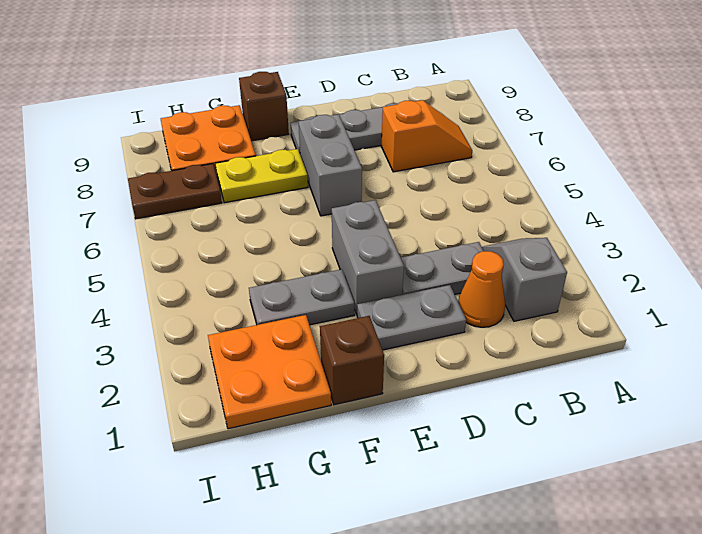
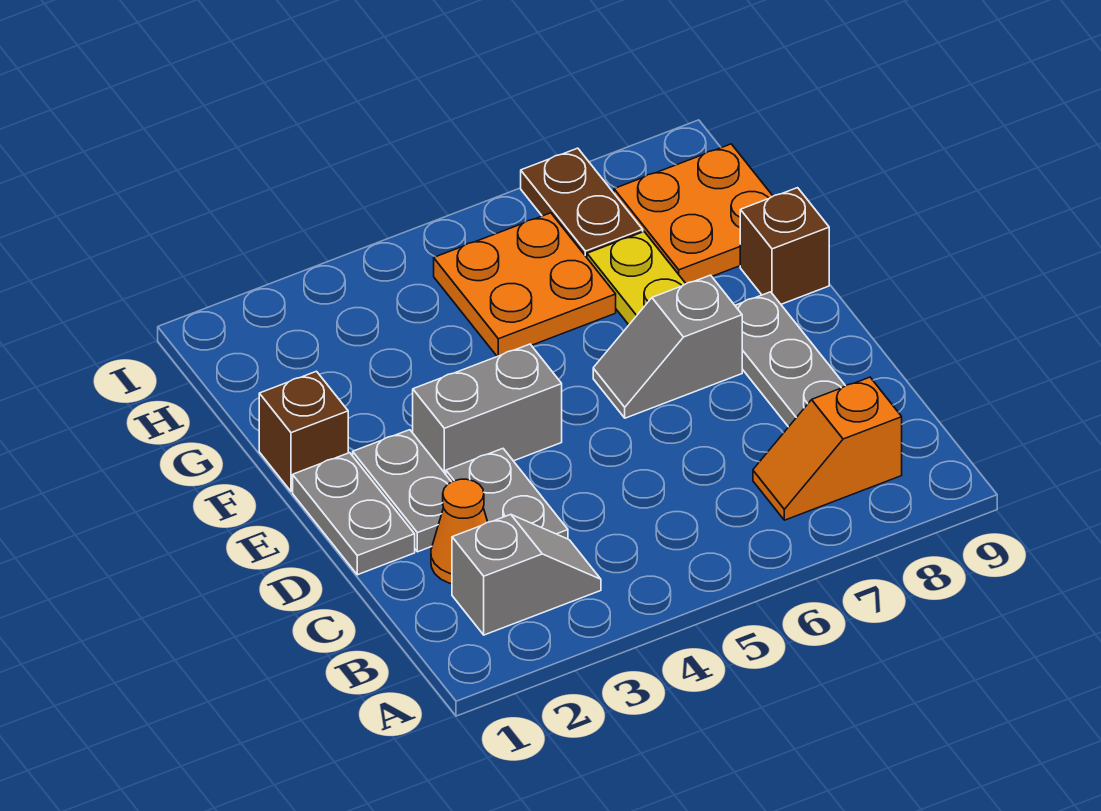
orange slope B7:C7 level 1 top C -> orange slope B7:B8 level 1 top 8
grey brick E6:E7 level 1 -> grey slope E6:E7 level 1 top 7
grey plate F3:G3 level 1 -> grey plate D1:E1 level 1
orange plate G1:H2 level 1 -> orange plate G5:H6 level 1

